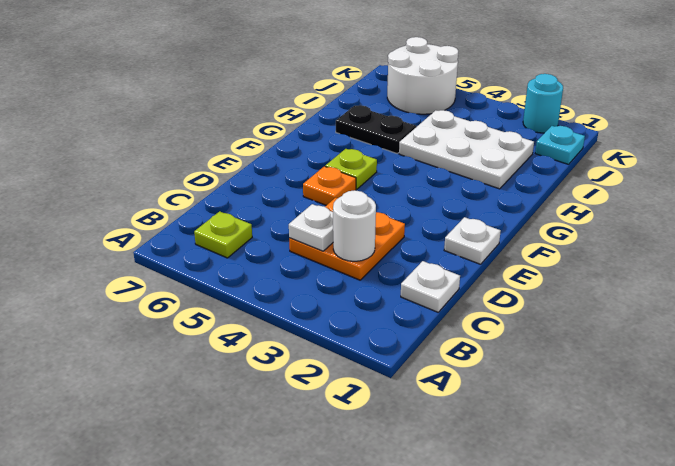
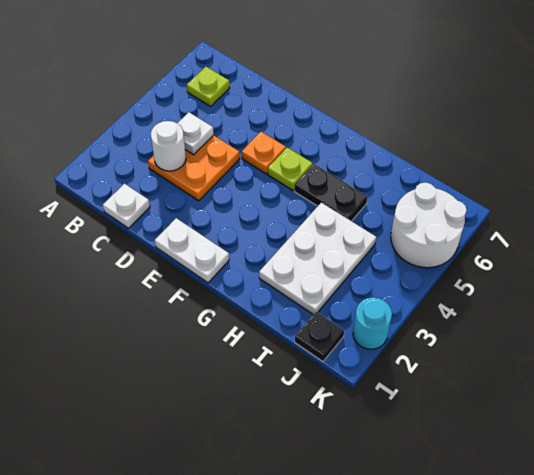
white plate E1 level 1 -> white plate E1:F1 level 1
black plate H5:H6 level 1 -> black plate G5:H5 level 1
cyan plate J1 level 1 -> black plate J1 level 1

